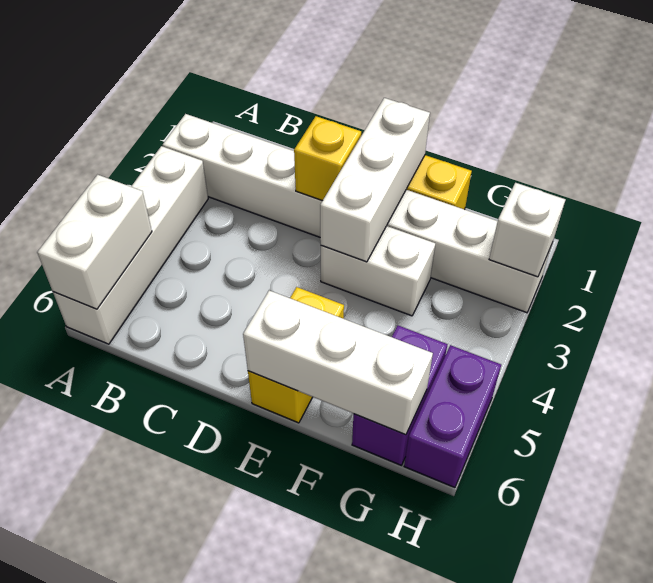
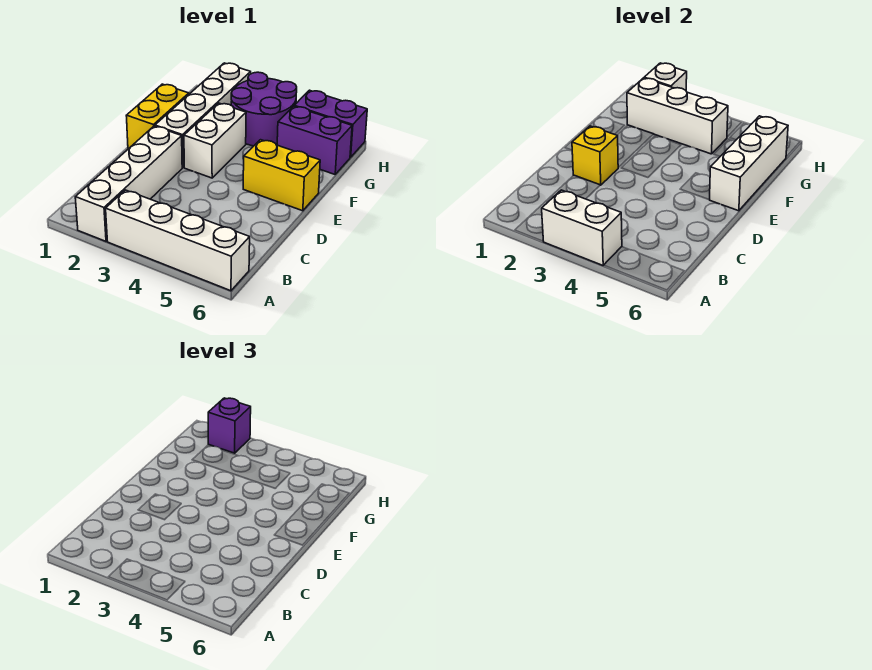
white brick A5:A6 level 2 -> white brick A3:A4 level 2
white brick E1:E3 level 2 -> white brick G2:G4 level 2
none -> purple round brick G3:H4 level 1
none -> purple brick H2 level 3

